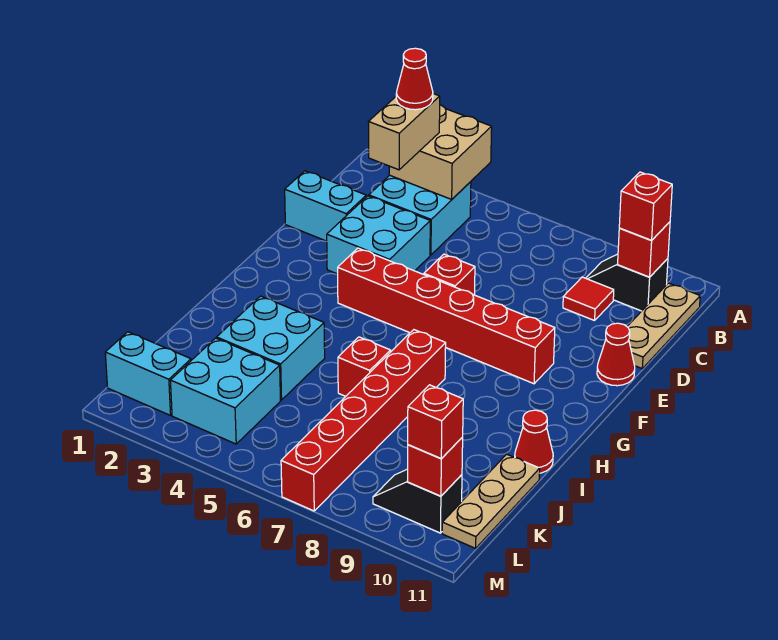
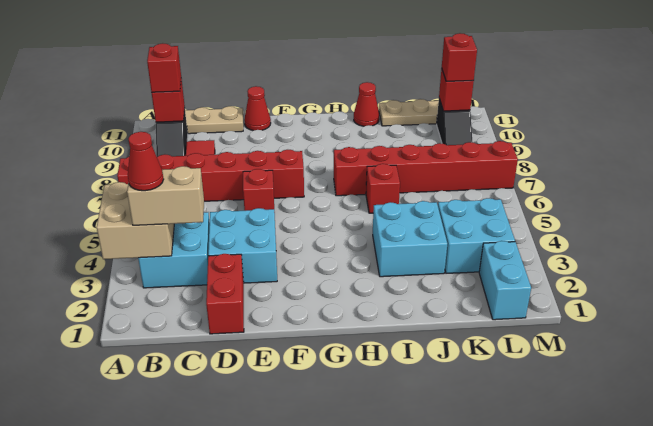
cyan brick D1:D2 level 1 -> red brick D1:D2 level 1
red brick F4:F9 level 1 -> red brick A7:F7 level 1

